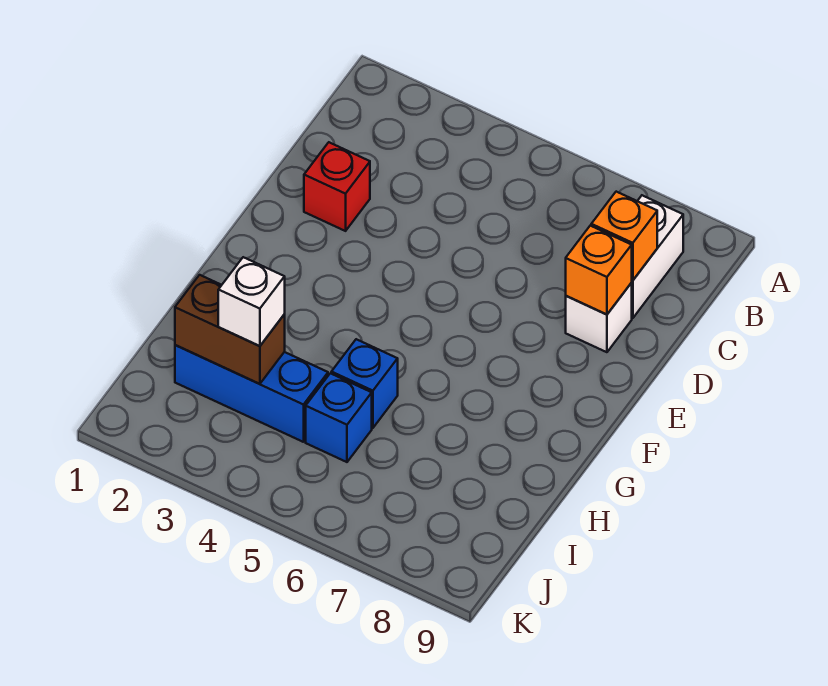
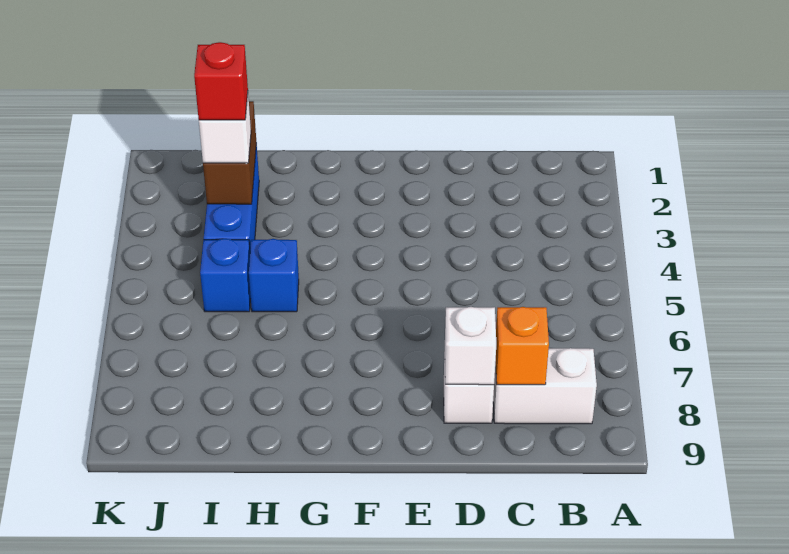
red brick D2 level 1 -> red brick I3 level 4
orange brick D8 level 2 -> white brick D8 level 2

